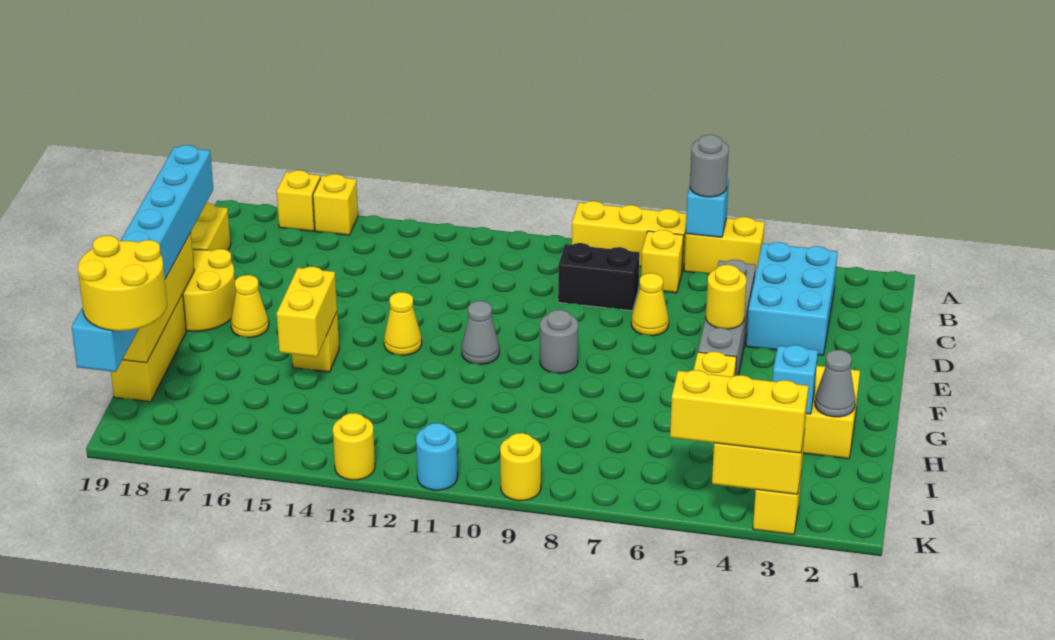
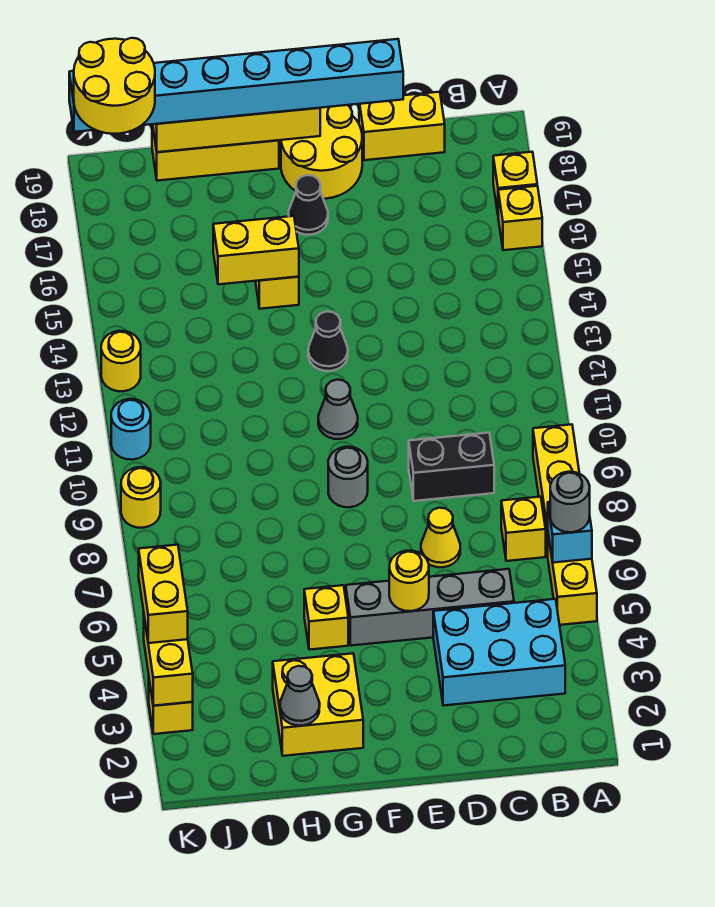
black brick C8:C9 level 1 -> black brick C9:D9 level 1
yellow cone F13 level 1 -> black cone F13 level 1
yellow cone F17 level 1 -> black cone F17 level 1
cyan brick H3 level 2 -> none
yellow brick K3:K5 level 3 -> yellow brick K4:K5 level 3

